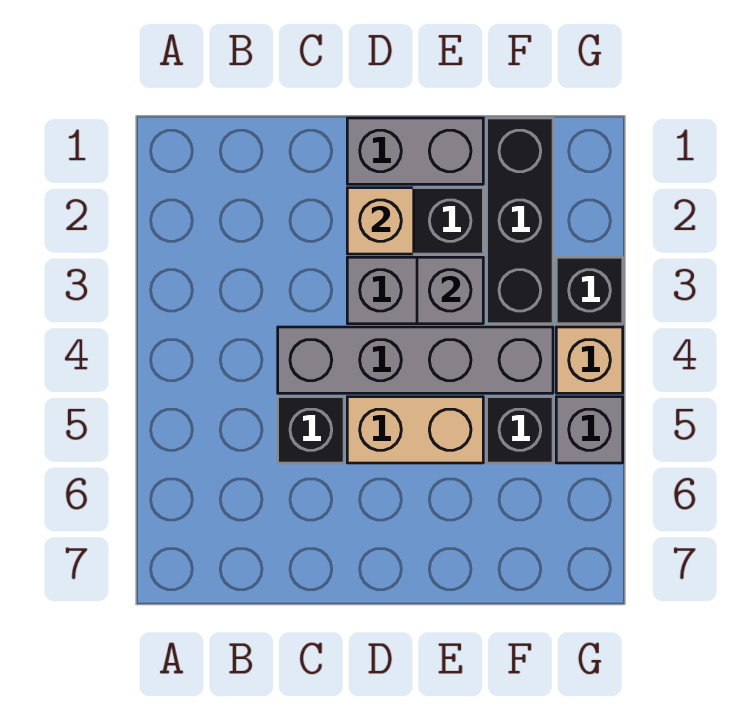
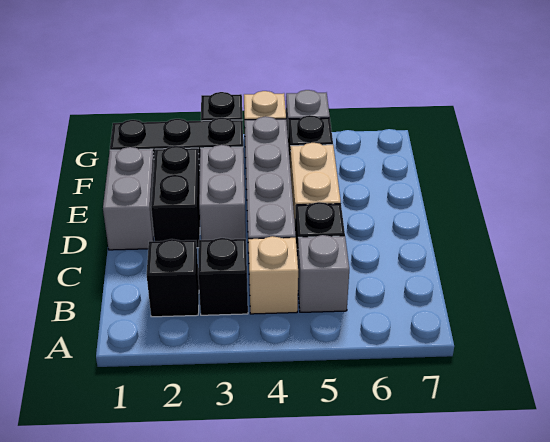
none -> black brick B2 level 1
none -> black brick B3 level 1
tan brick D2 level 2 -> tan brick B4 level 1
grey brick E3 level 2 -> grey brick B5 level 1

